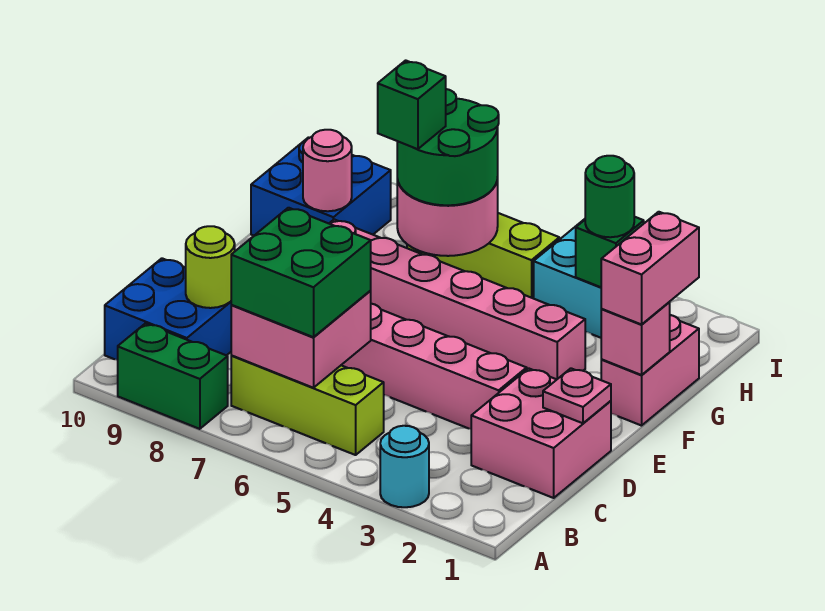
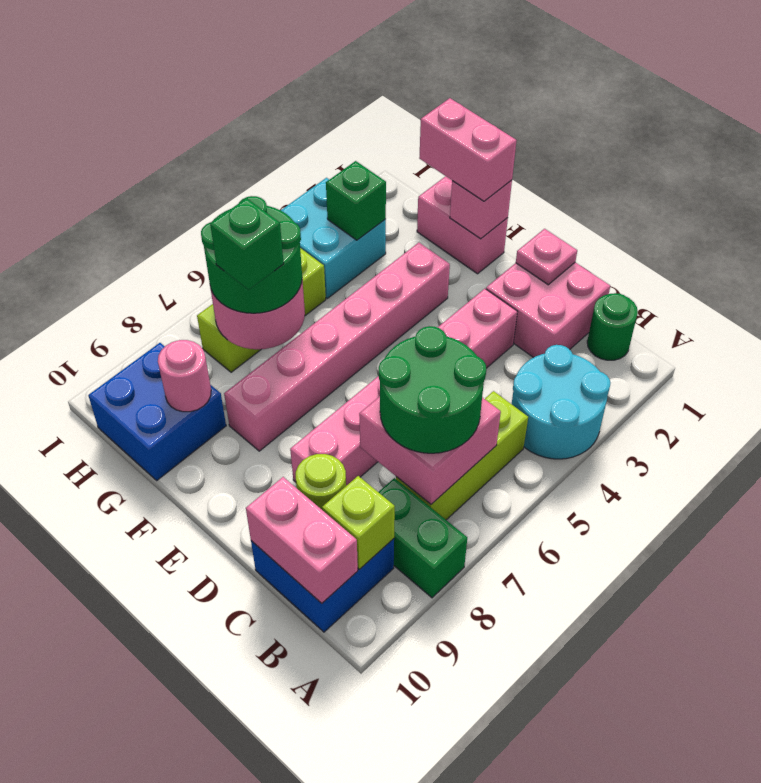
cyan round brick A3 level 1 -> cyan round brick A3:B4 level 1
green brick A8:A9 level 1 -> green brick A8:B8 level 1
green brick B6:C7 level 3 -> green round brick B6:C7 level 3
none -> lime brick B9 level 2
none -> pink brick B10:C10 level 2
green round brick H3 level 3 -> green round brick B1 level 1

